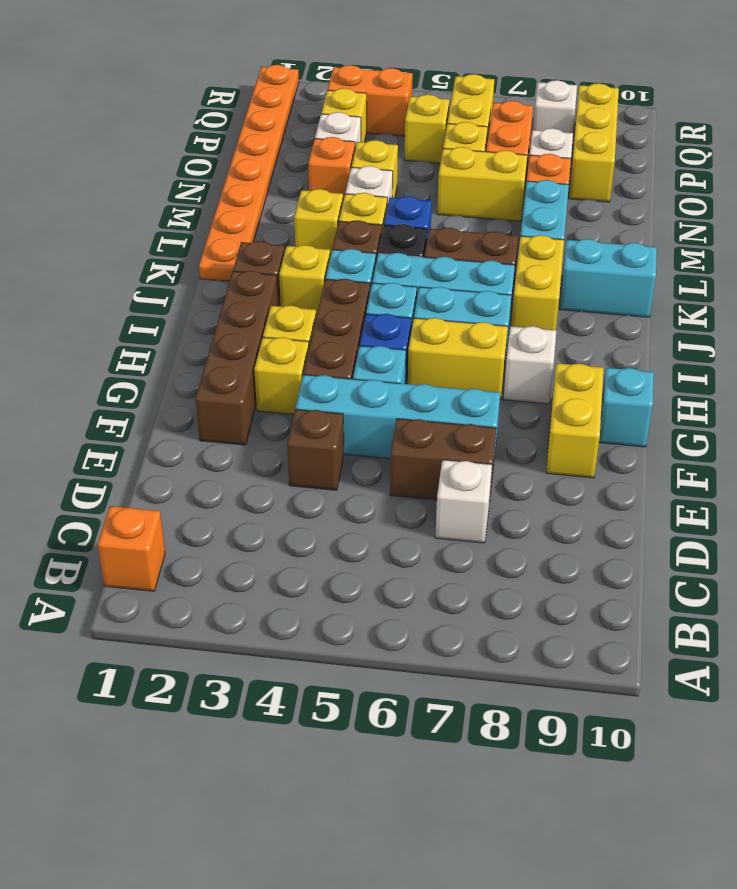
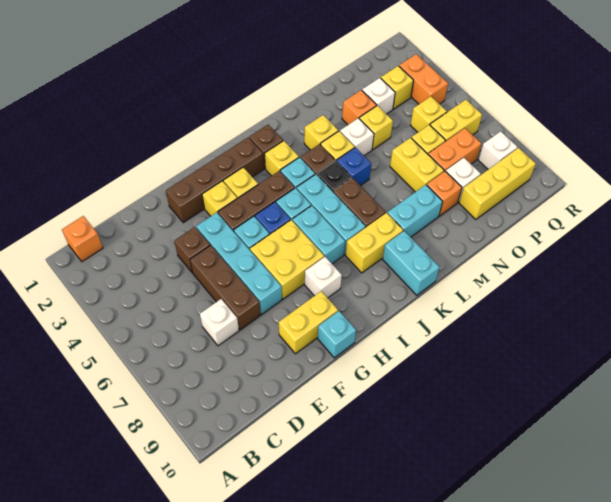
brown brick E6:E7 level 1 -> brown brick E5:E7 level 1
yellow brick H6:H7 level 1 -> yellow brick G6:H7 level 1
orange plate K1:R1 level 1 -> none

